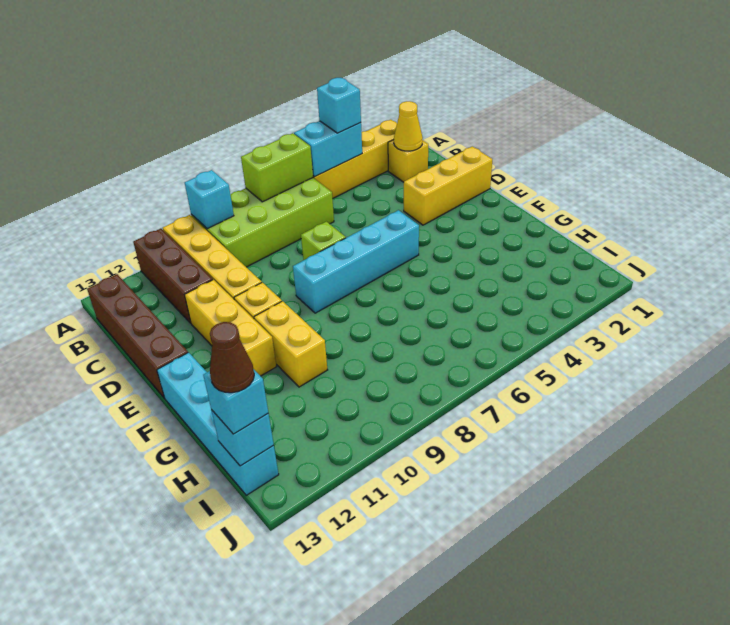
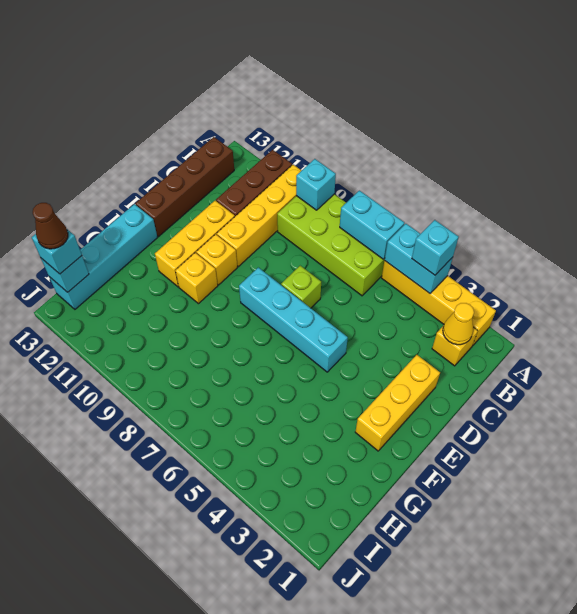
lime brick A6:A7 level 2 -> cyan brick A6:A7 level 2
yellow brick D1:D3 level 1 -> yellow brick D2:F2 level 1
yellow brick F10:G10 level 1 -> yellow brick F10 level 1

